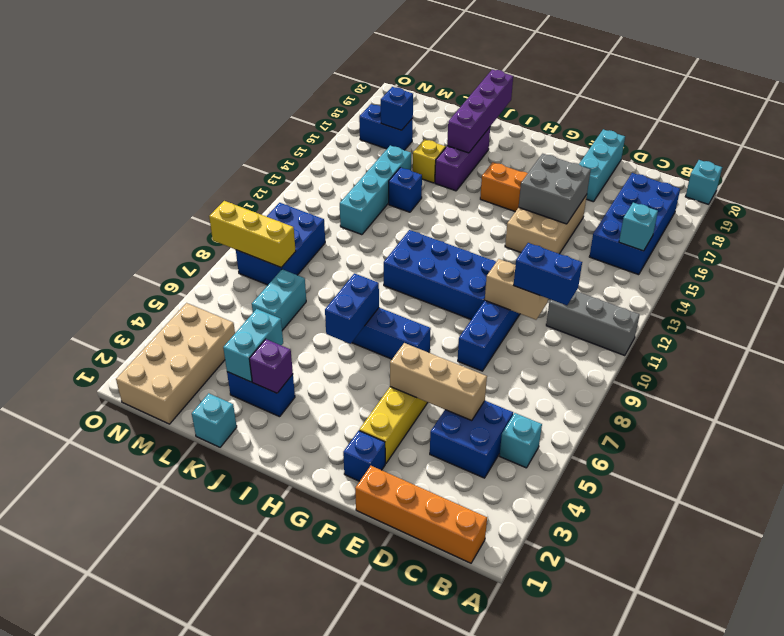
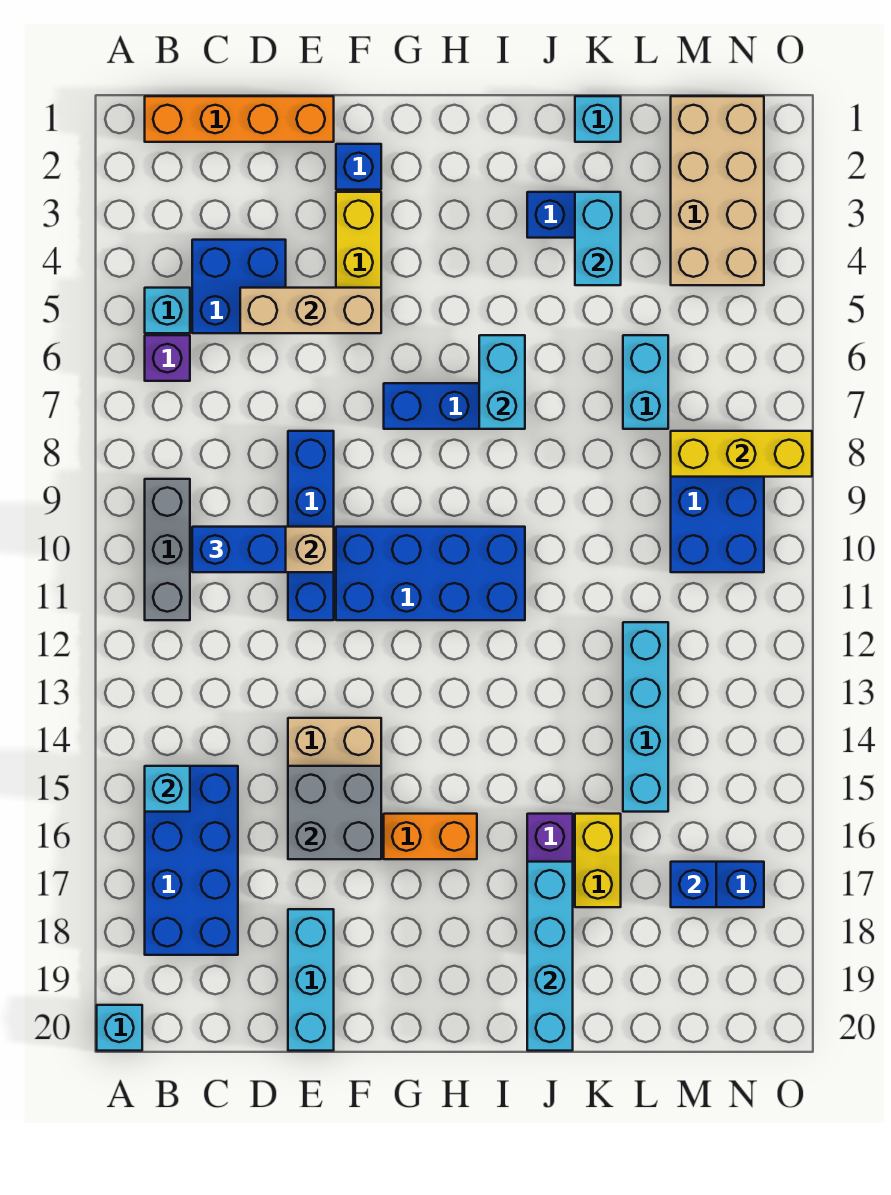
grey brick A11:C11 level 1 -> grey brick B9:B11 level 1
blue brick I6:I7 level 2 -> cyan brick I6:I7 level 2
purple brick J3 level 2 -> purple brick B6 level 1
purple brick J17:J20 level 2 -> cyan brick J17:J20 level 2
blue brick K14 level 1 -> none
yellow brick K16 level 1 -> yellow brick K16:K17 level 1

